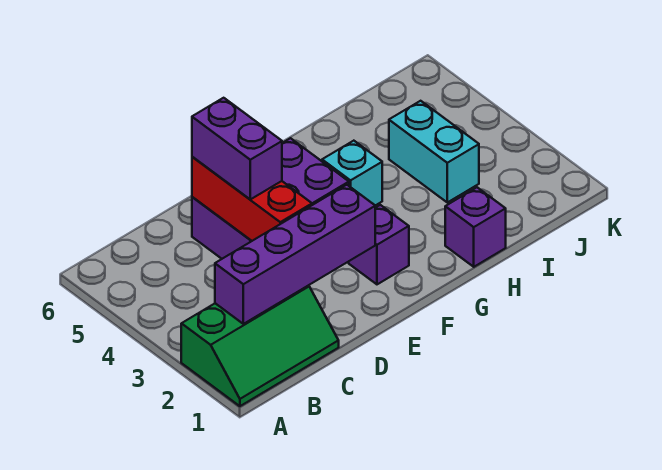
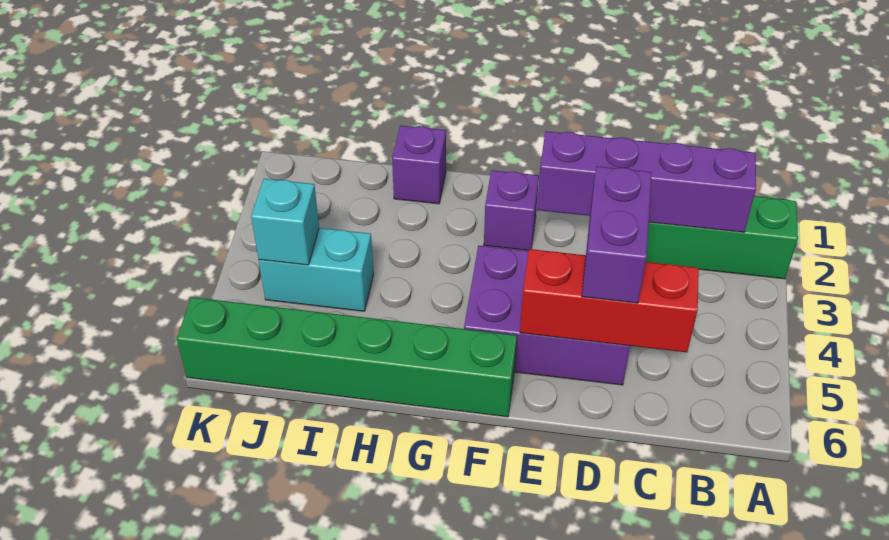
red brick D3:D5 level 2 -> red brick C5:E5 level 2
none -> green brick F6:K6 level 1
cyan brick G4 level 1 -> cyan brick J4 level 2
cyan brick I3:I4 level 1 -> cyan brick I4:J4 level 1

